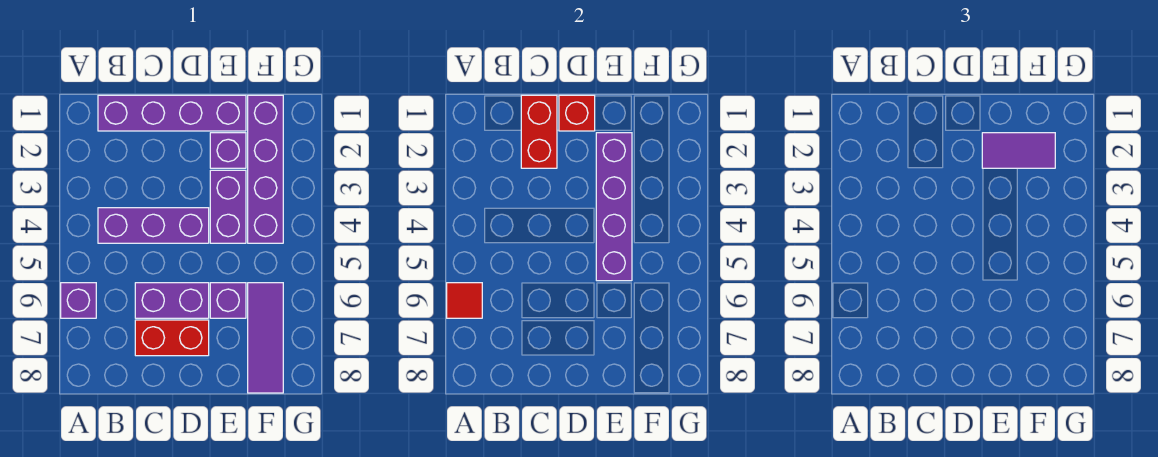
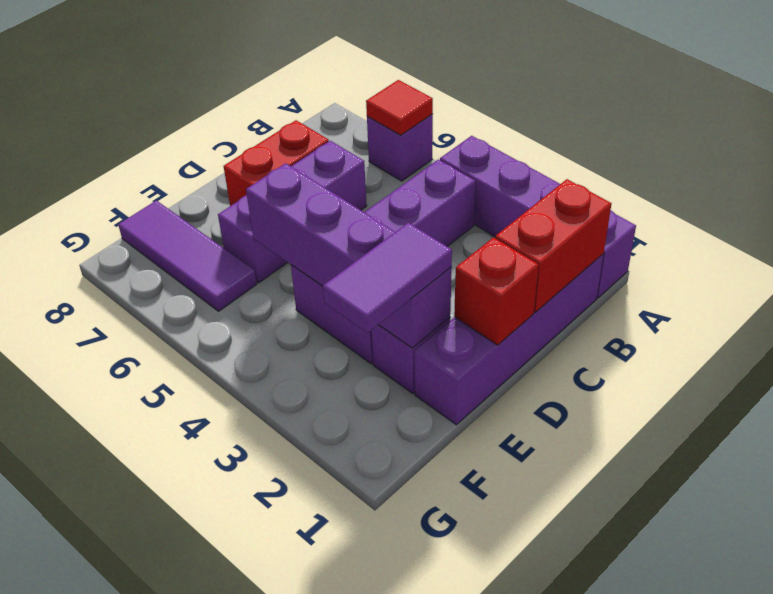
red brick C1:C2 level 2 -> red brick B1:C1 level 2
purple brick F1:F4 level 1 -> purple brick A1:A4 level 1

